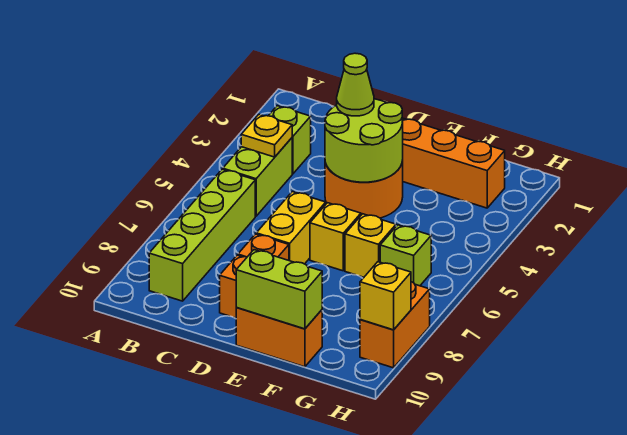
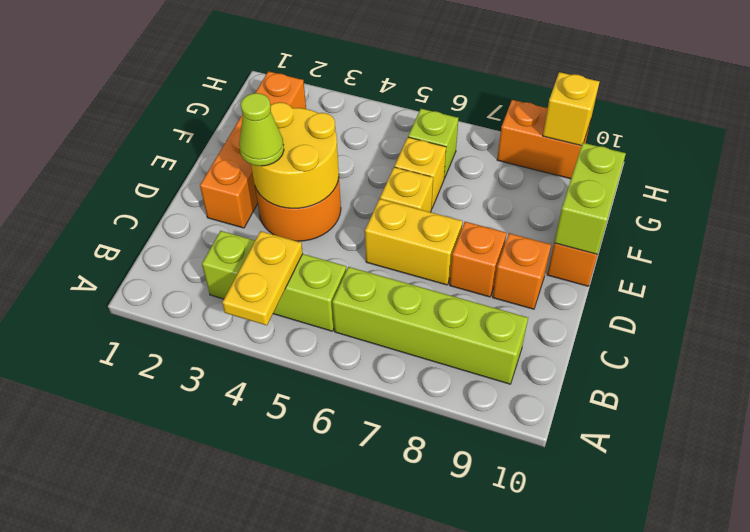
yellow plate B4 level 2 -> yellow plate A4:B4 level 2
lime round brick D3:E4 level 2 -> yellow round brick D3:E4 level 2

